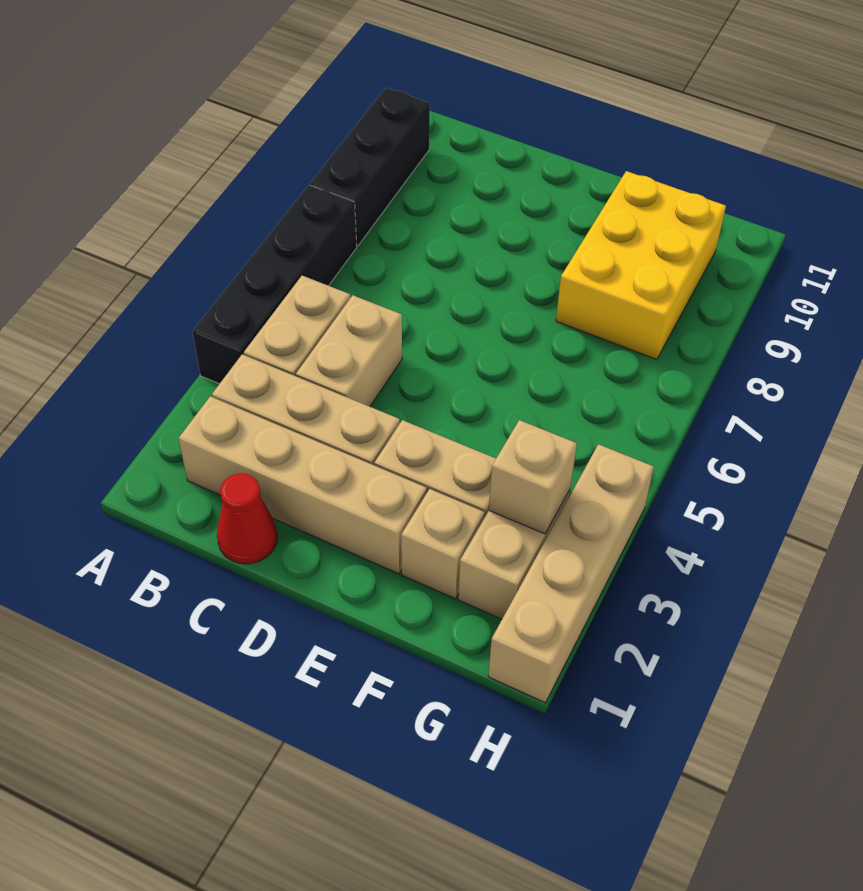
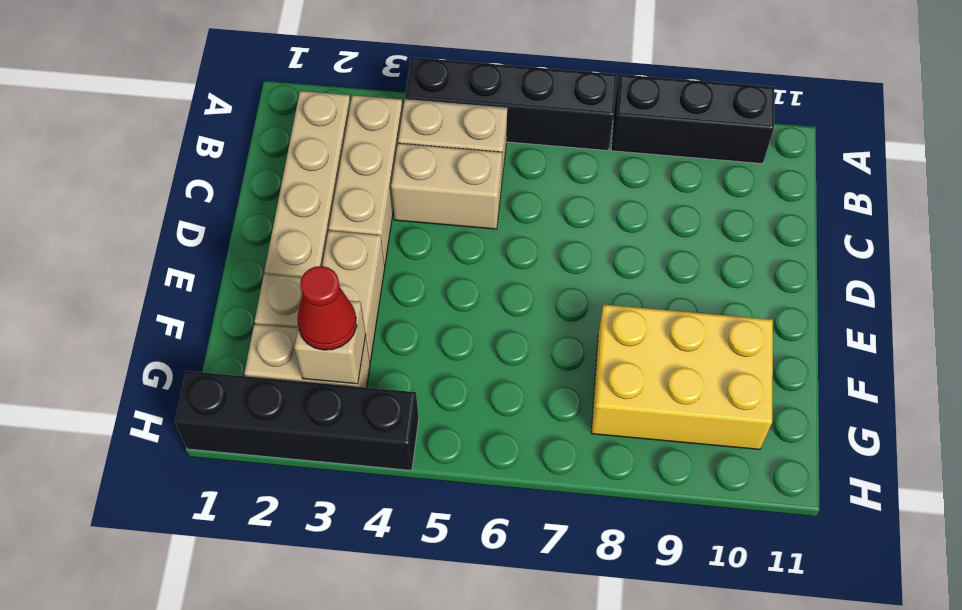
red cone C1 level 1 -> red cone G3 level 3
tan brick H1:H4 level 1 -> black brick H1:H4 level 1

